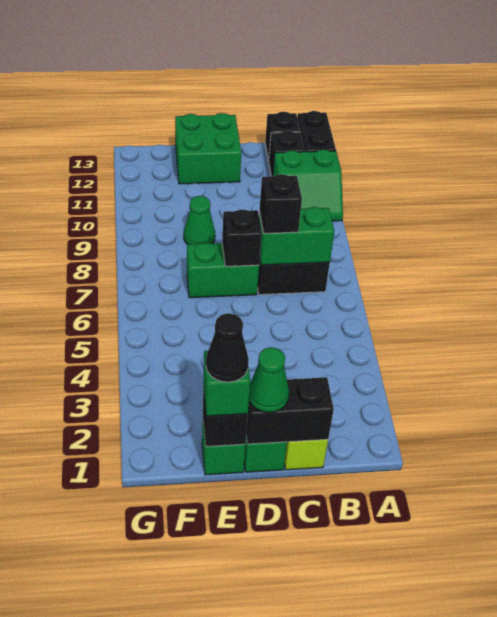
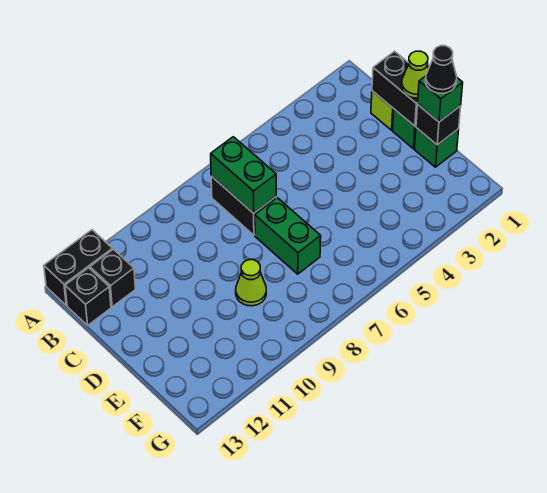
green slope A10:B11 level 1 top 11 -> none
black brick C7 level 3 -> none
green cone D1 level 3 -> lime cone D1 level 3
black brick D7 level 2 -> none
green brick D12:E13 level 1 -> none
green cone E9 level 1 -> lime cone E9 level 1

